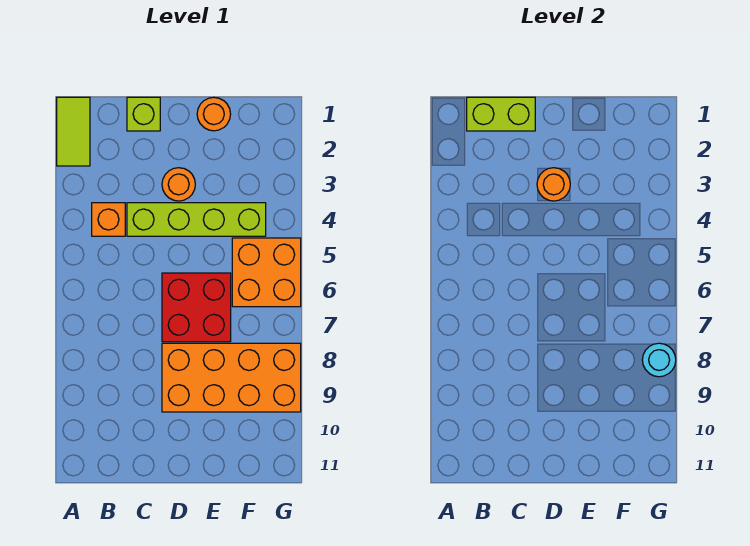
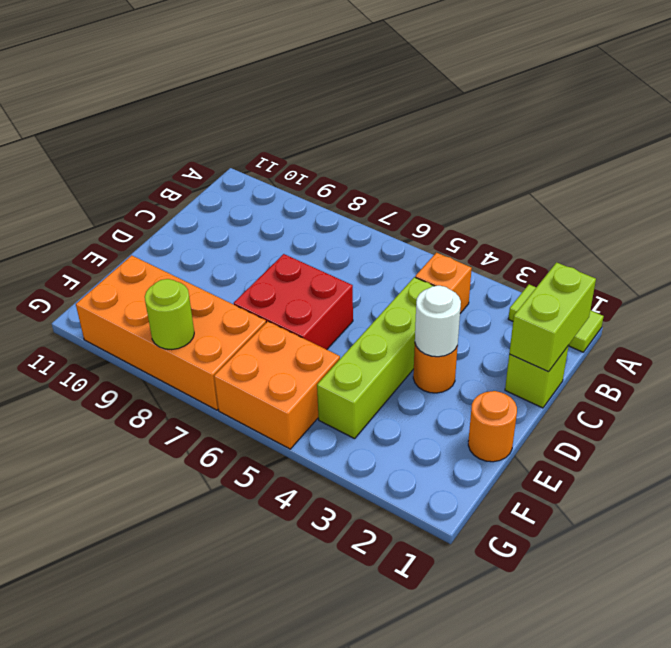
orange round brick D3 level 2 -> white round brick D3 level 2
orange brick D8:G9 level 1 -> orange brick F7:G10 level 1
cyan round brick G8 level 2 -> lime round brick G8 level 2

